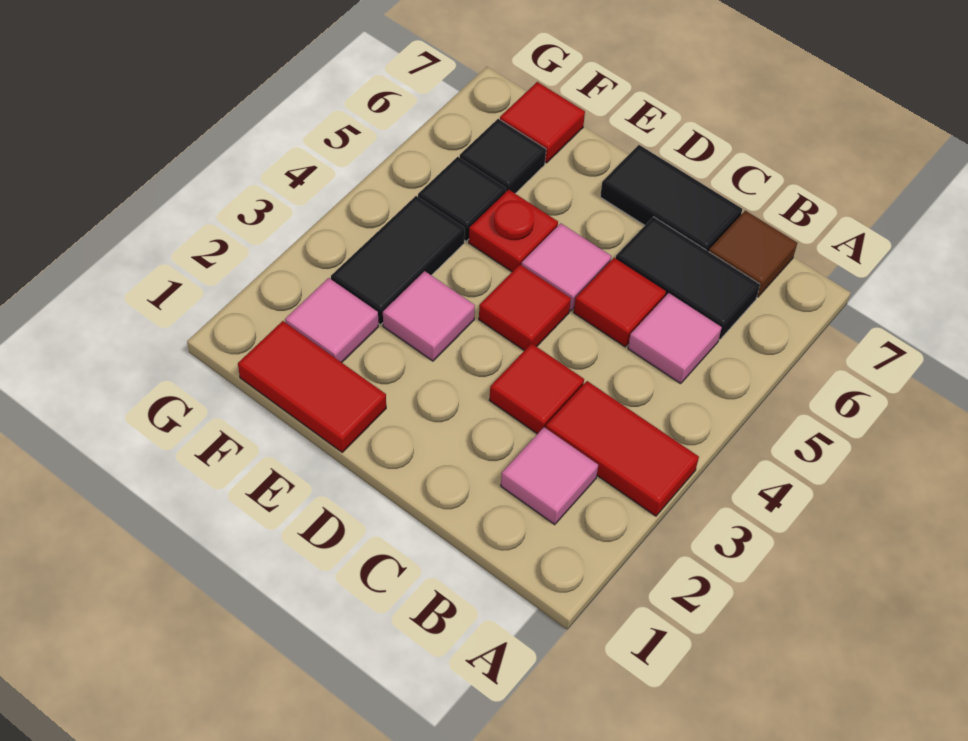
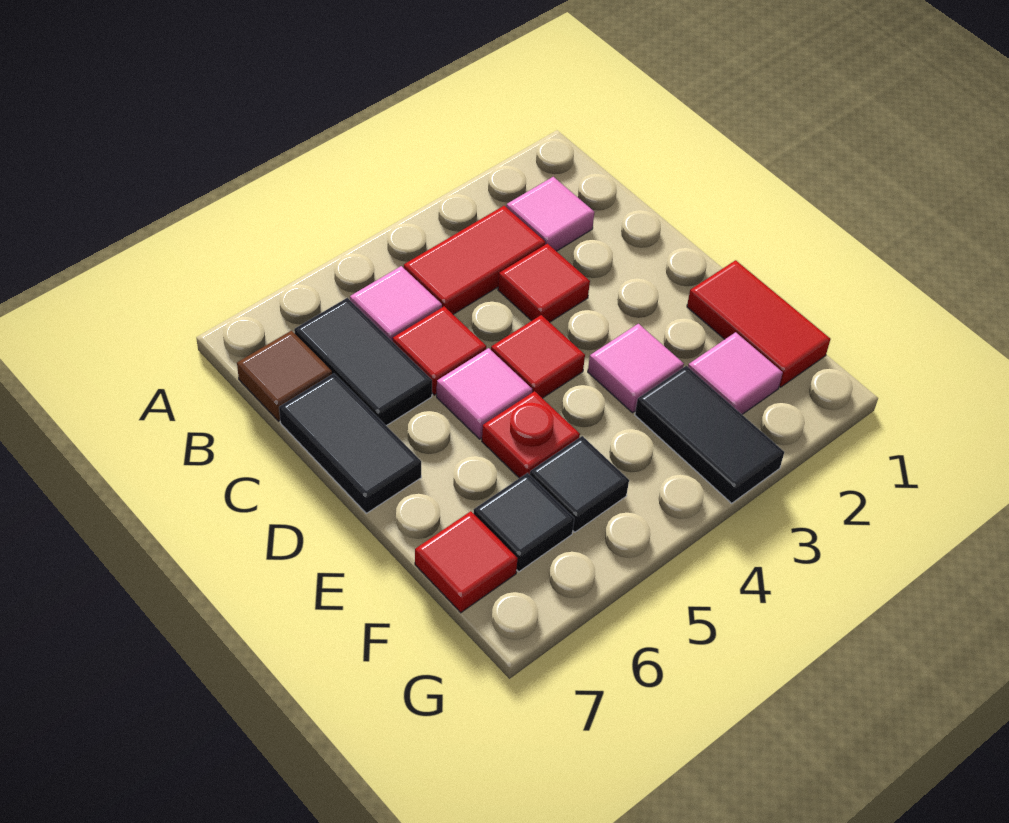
red tile A3:B3 level 1 -> red tile B3:B4 level 1
black tile F3:F4 level 1 -> black tile F3:G3 level 1

